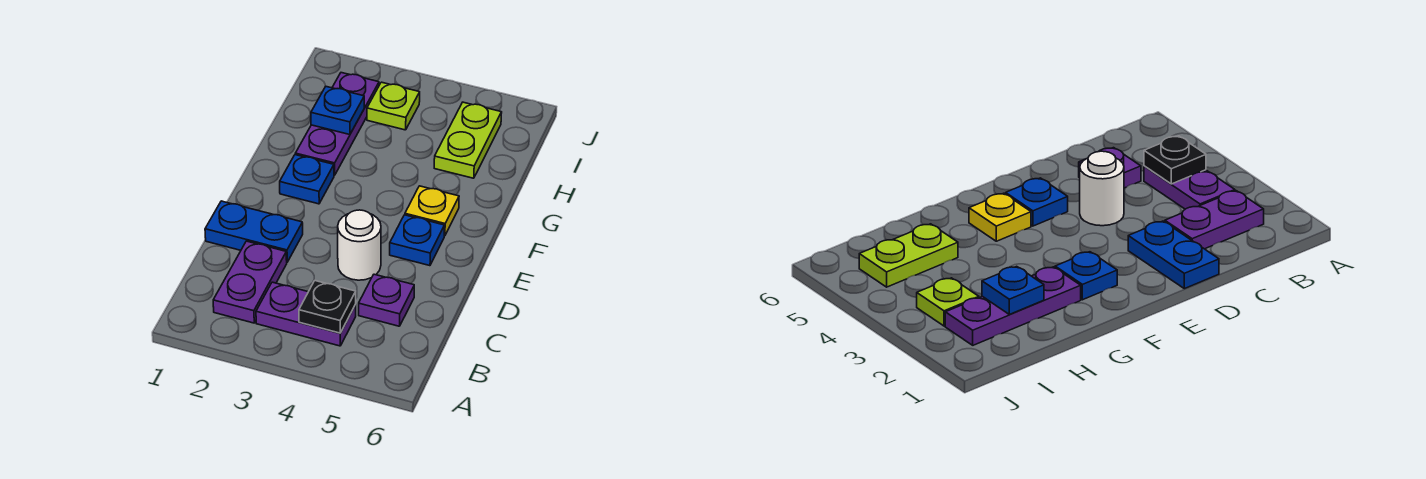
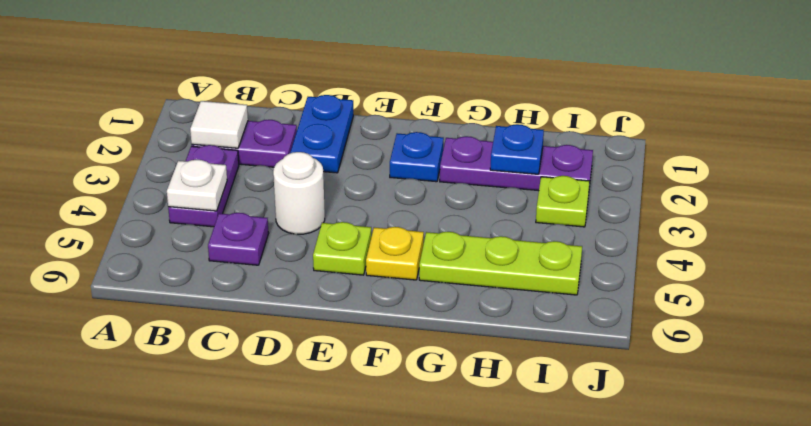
none -> white tile B2 level 2
black plate B4 level 2 -> white plate B4 level 2
blue plate E5 level 1 -> lime plate E5 level 1
lime plate H5:I5 level 1 -> lime plate G5:I5 level 1

